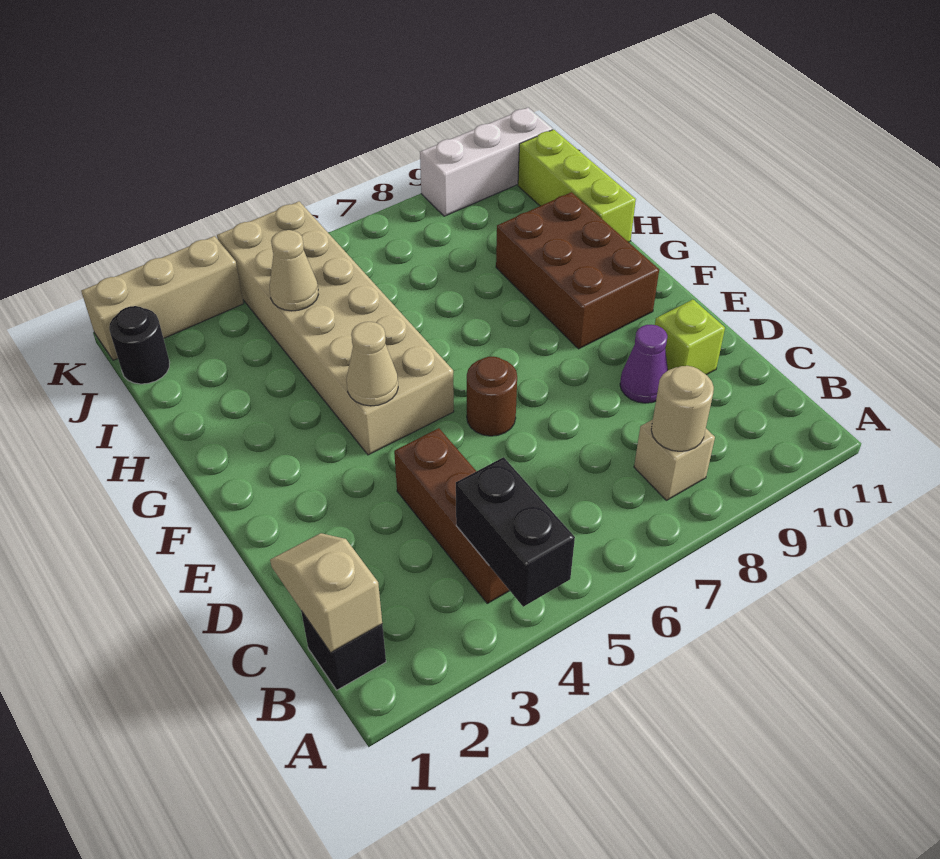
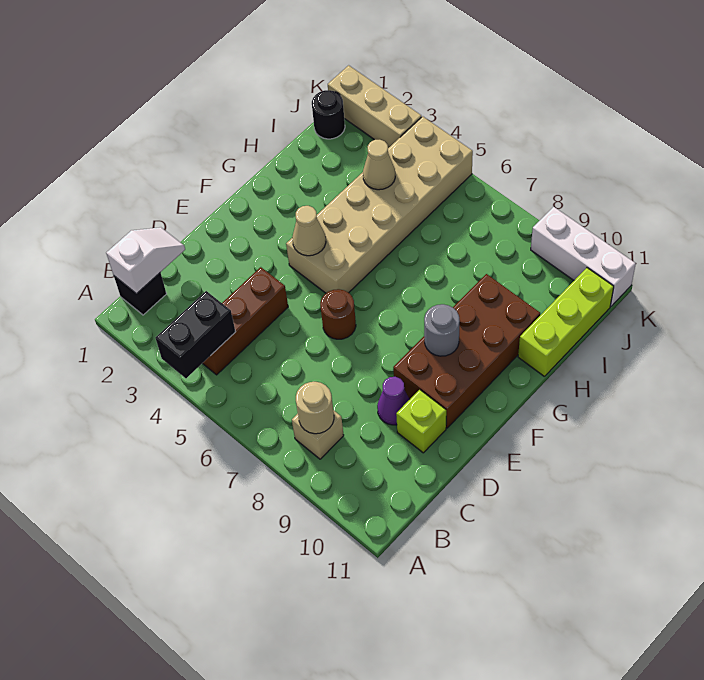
tan slope B1:C1 level 2 top B -> white slope B1:C1 level 2 top B
brown brick F9:H10 level 1 -> brown brick E9:H10 level 1
none -> grey round brick F9 level 2

